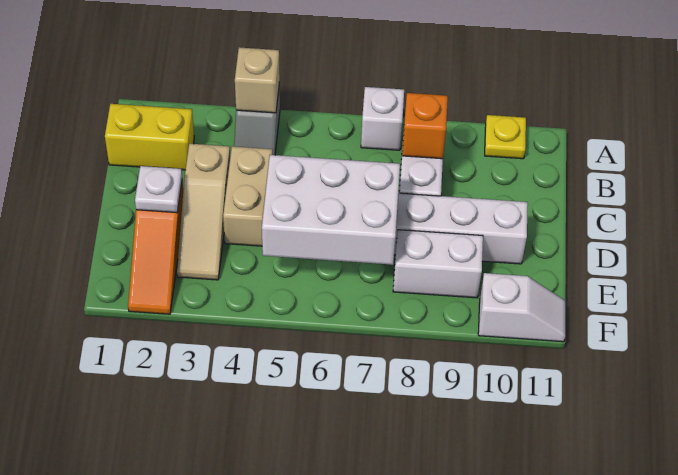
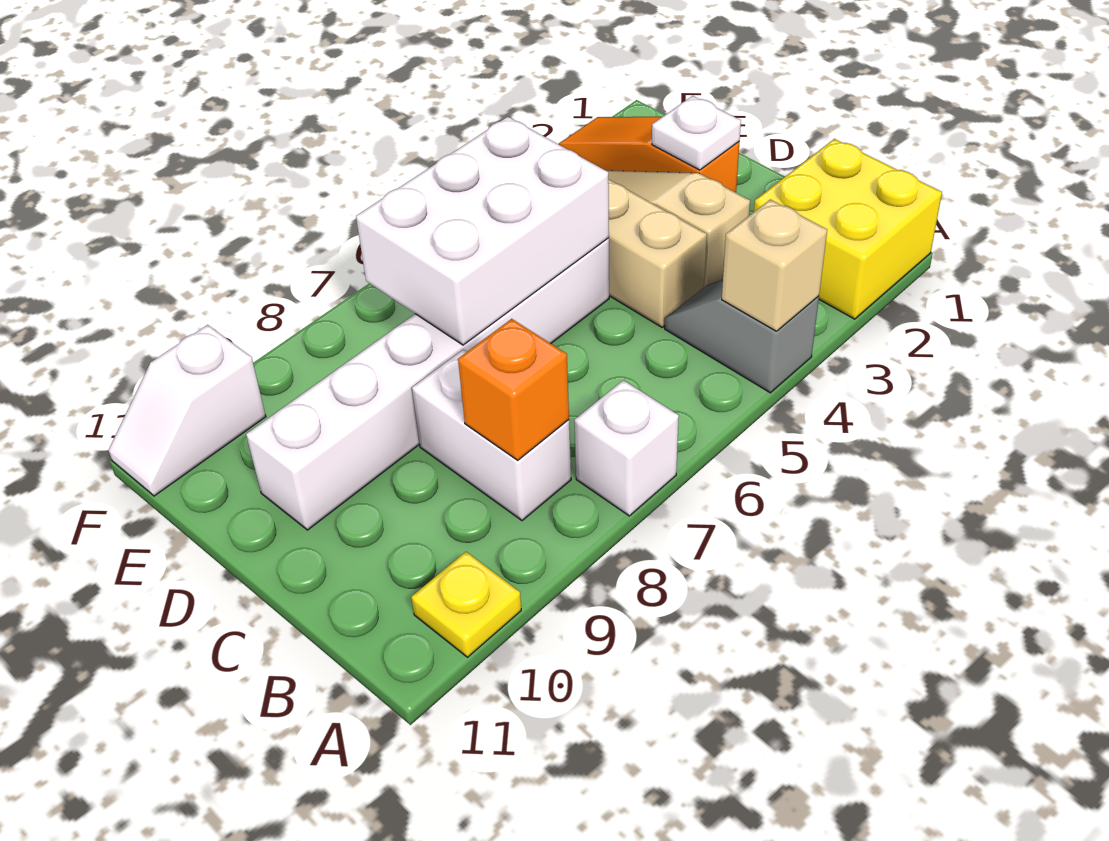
yellow brick B1:B2 level 1 -> yellow brick A1:B2 level 1
white brick E8:E9 level 1 -> none

